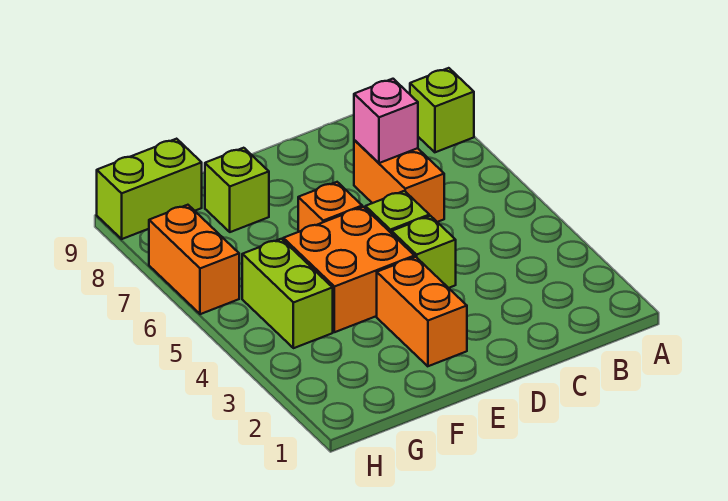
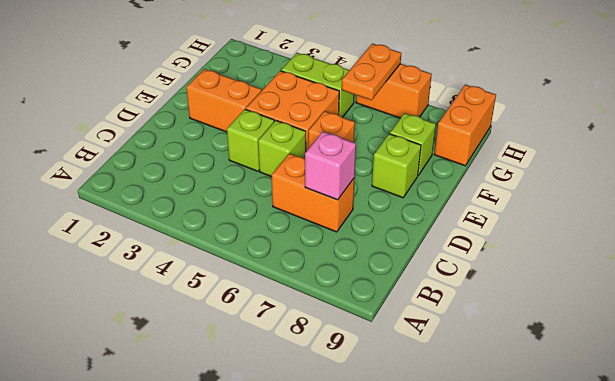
lime brick A8 level 1 -> lime brick E8 level 1
none -> orange plate G6:H6 level 2
lime brick G9:H9 level 1 -> orange brick G9:H9 level 1

